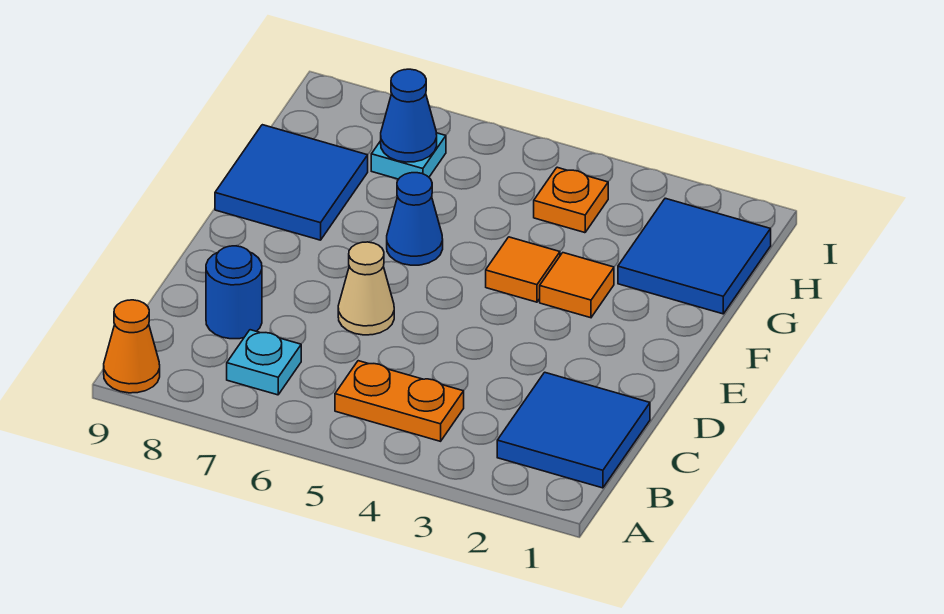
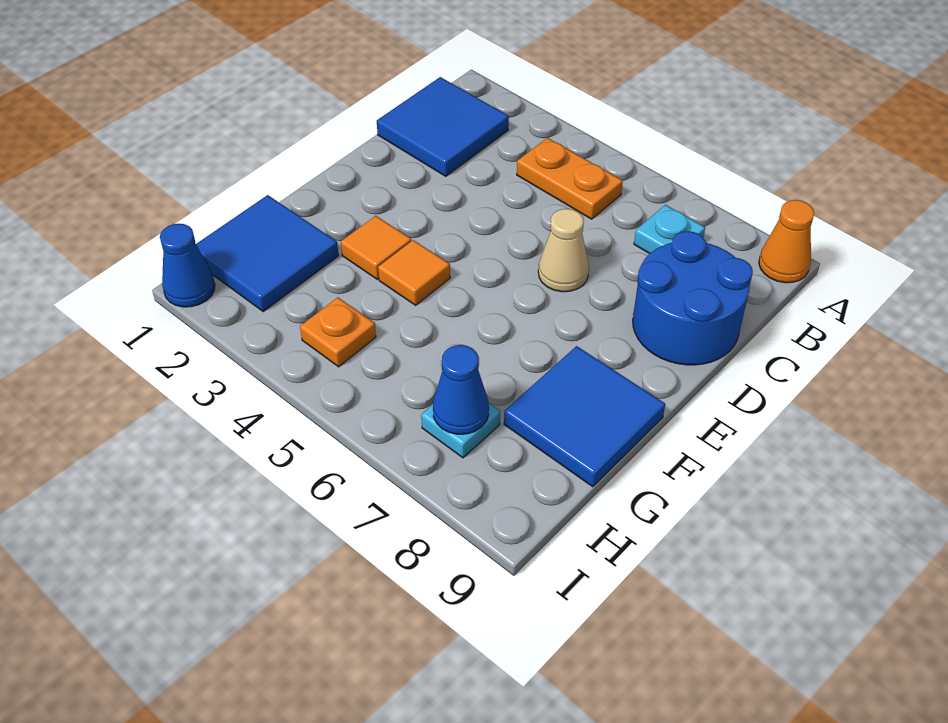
blue round brick C8 level 1 -> blue round brick C8:D9 level 1
blue cone F6 level 1 -> blue cone I1 level 1

